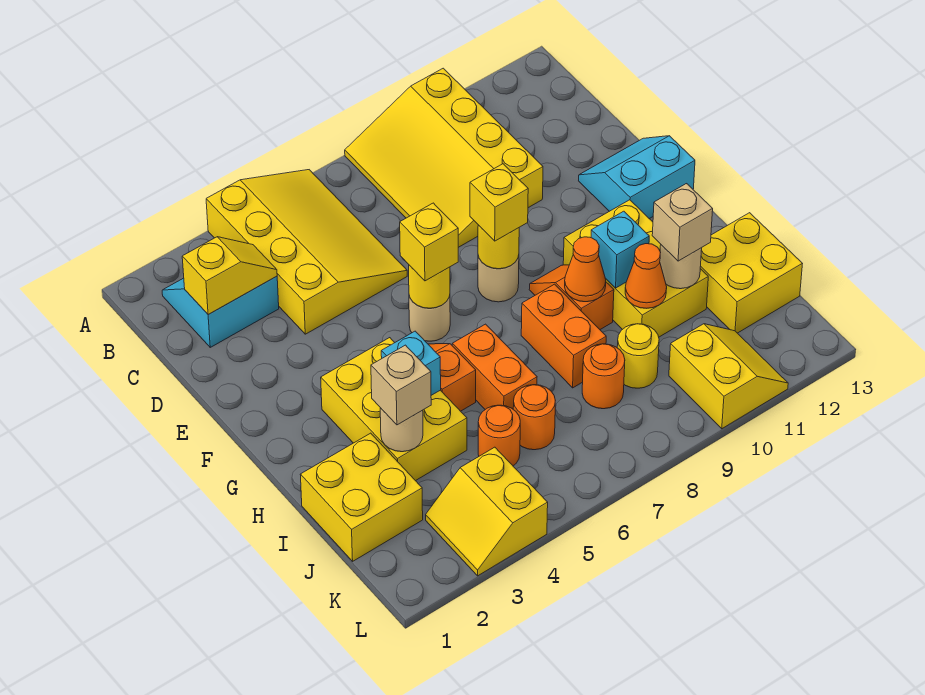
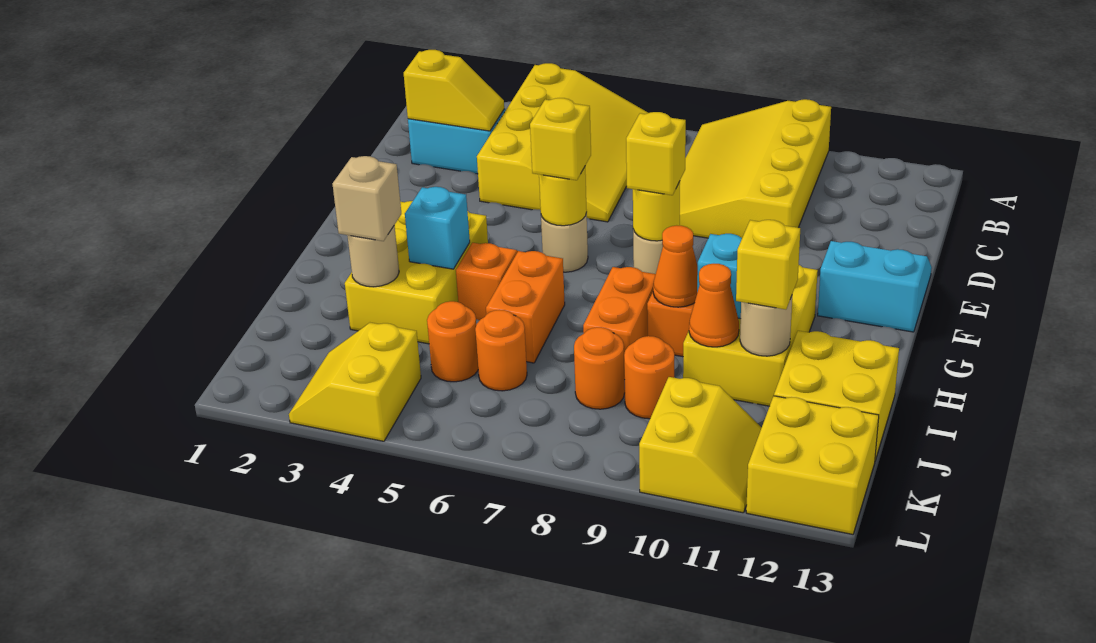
yellow brick I1:J2 level 1 -> yellow brick K12:L13 level 1
tan brick I11 level 3 -> yellow brick I11 level 3
yellow round brick J9 level 1 -> orange round brick J9 level 1

